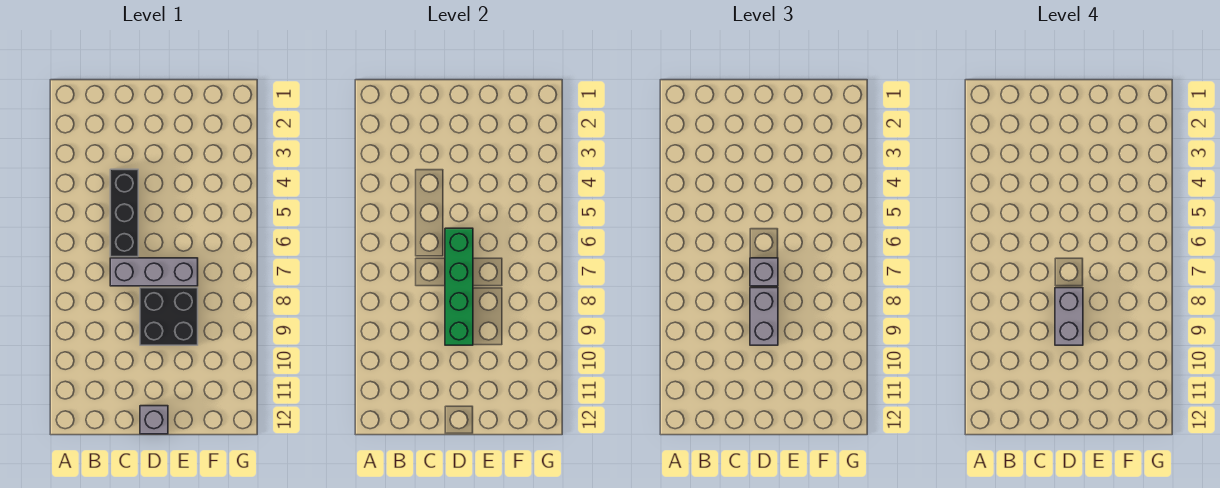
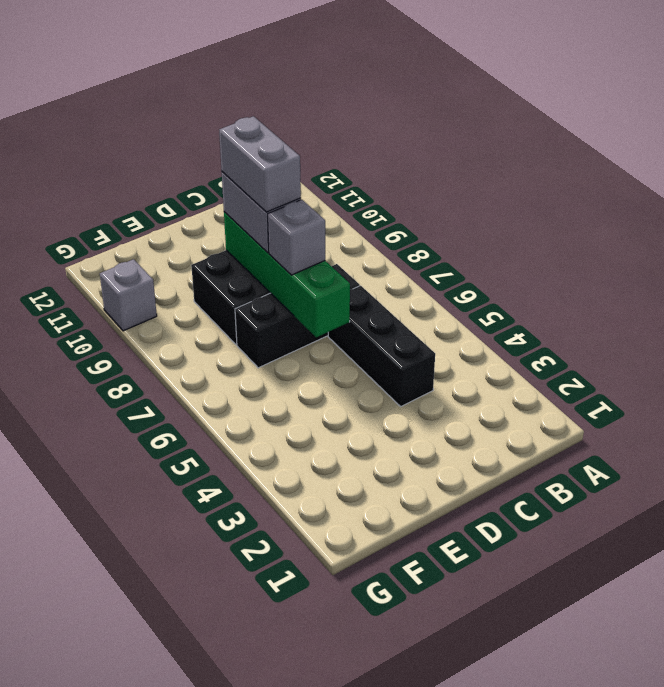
grey brick C7:E7 level 1 -> black brick C7:E7 level 1
grey brick D12 level 1 -> grey brick G10 level 1

